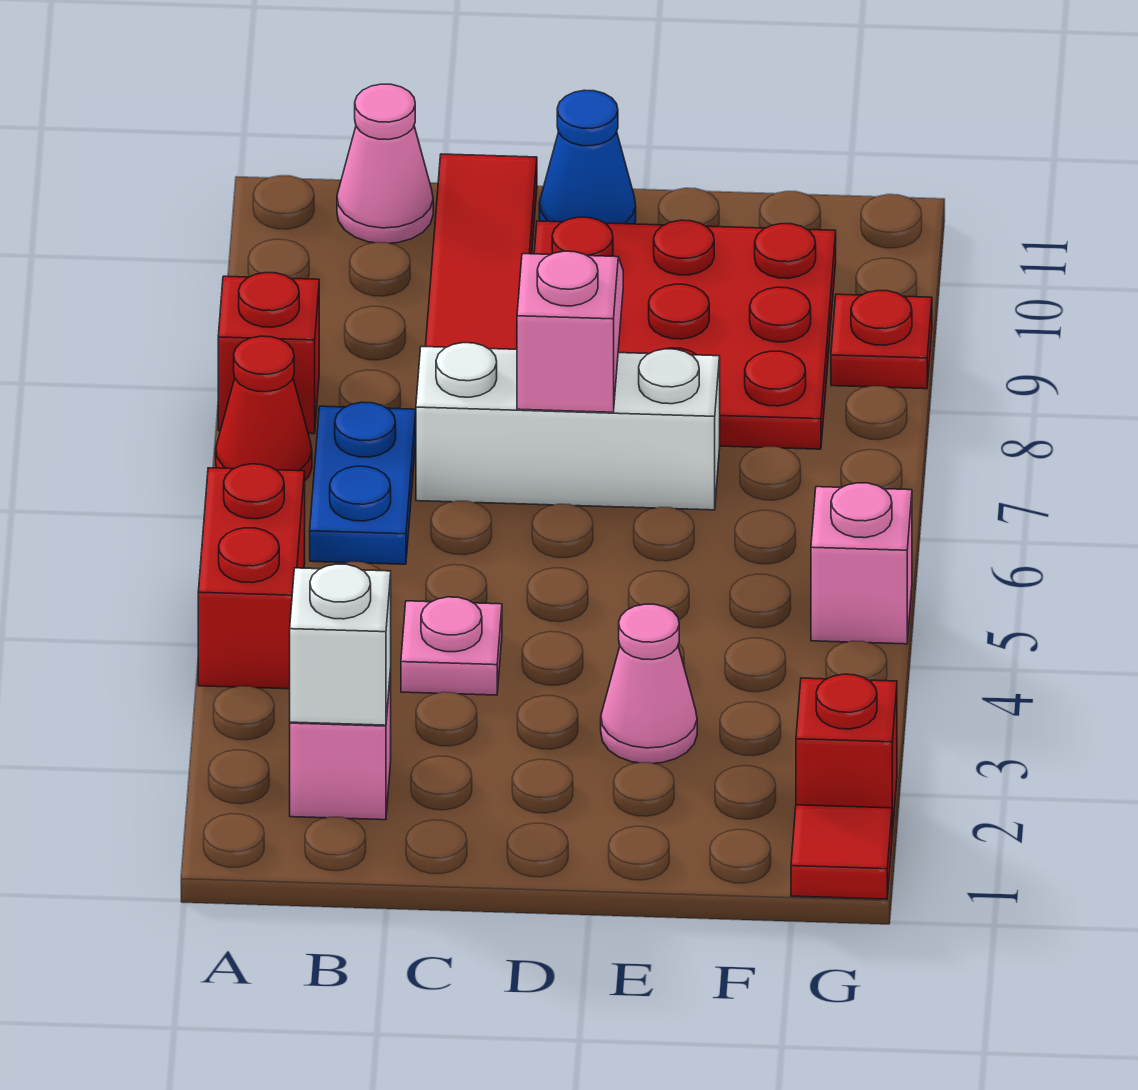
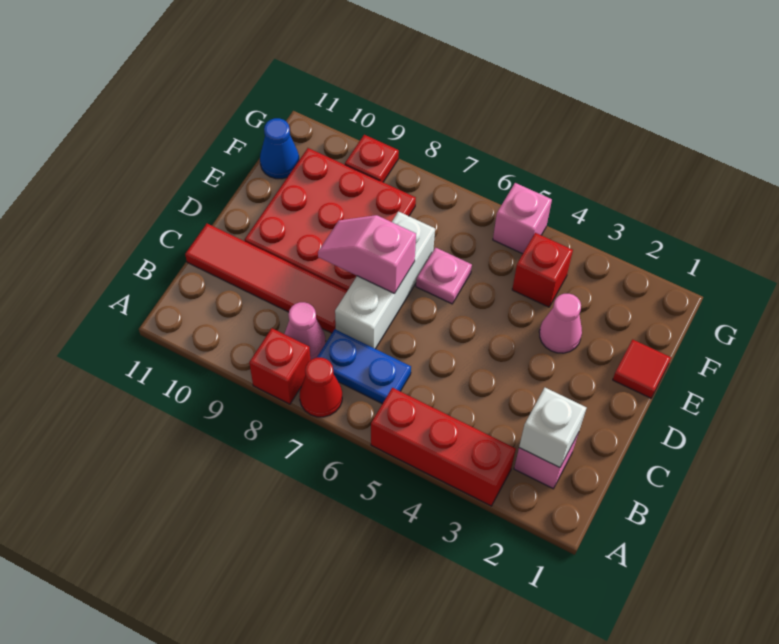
red brick A4:A5 level 1 -> red brick A3:A5 level 1
pink cone B11 level 1 -> pink cone B8 level 1
pink plate C4 level 1 -> pink plate E6 level 1
blue cone D11 level 1 -> blue cone F11 level 1
red tile G1 level 1 -> red tile E1 level 1
red brick G2 level 1 -> red brick F4 level 1

